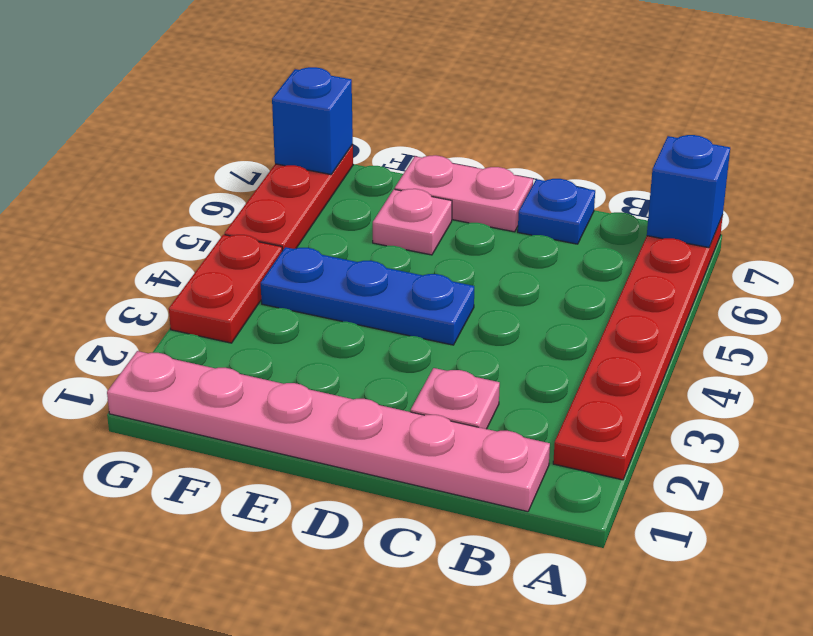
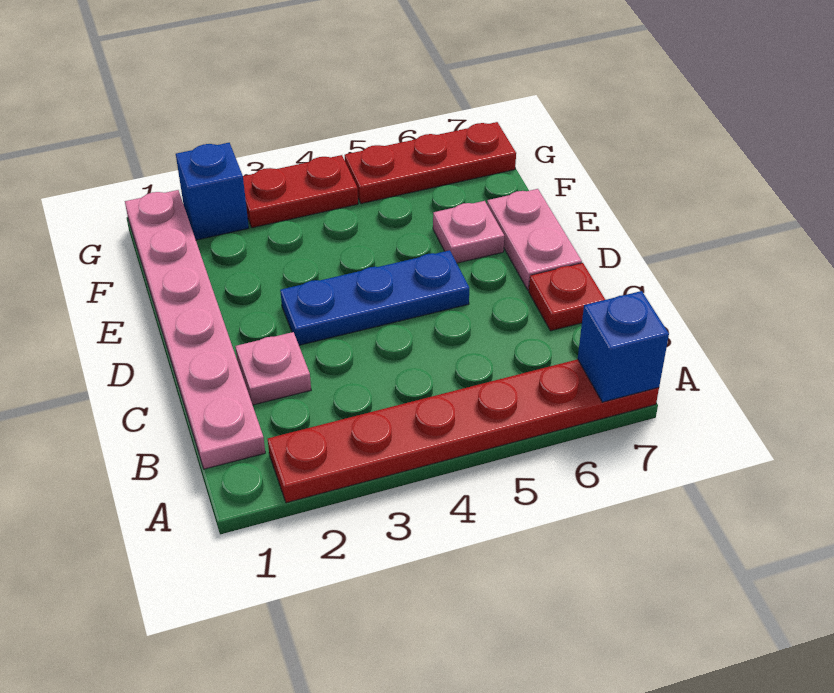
blue plate C7 level 1 -> red plate C7 level 1
blue plate D4:F4 level 1 -> blue plate D3:D5 level 1
blue brick G7 level 2 -> blue brick G2 level 1

